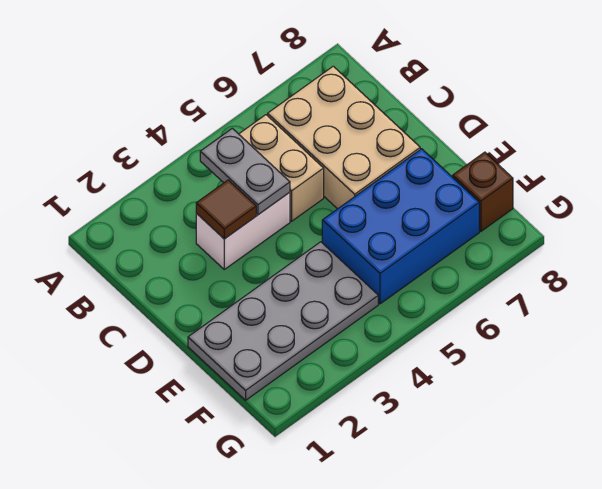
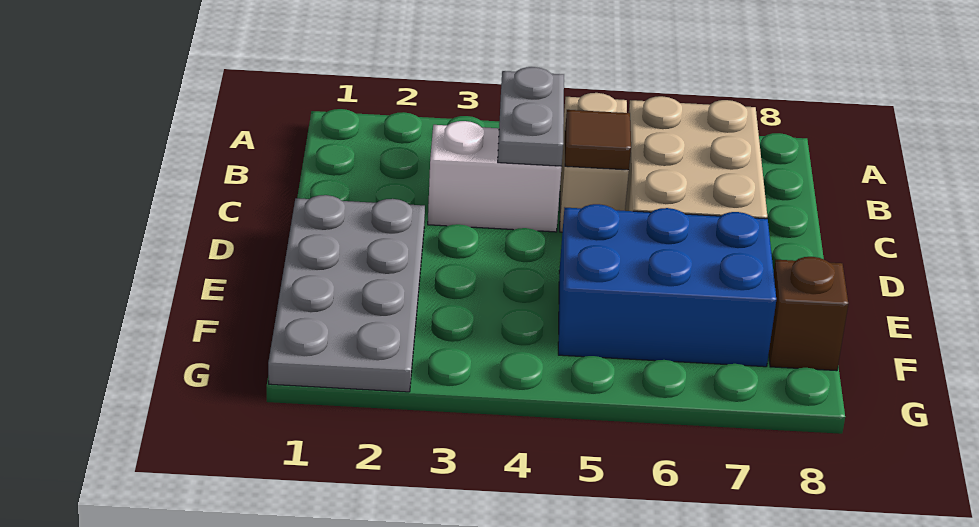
brown tile C3 level 2 -> brown tile C5 level 2
grey plate E1:F4 level 1 -> grey plate D1:G2 level 1

